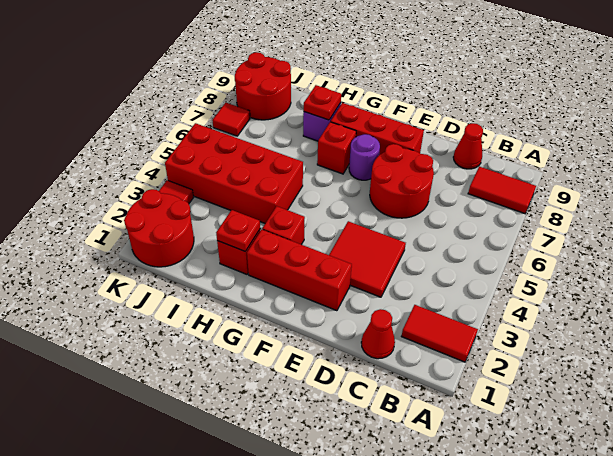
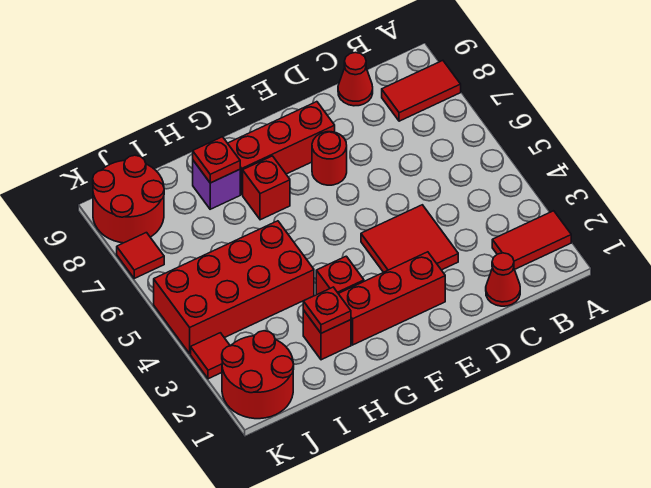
red round brick D6:E7 level 1 -> red round brick E7 level 1
purple round brick F7 level 1 -> none

